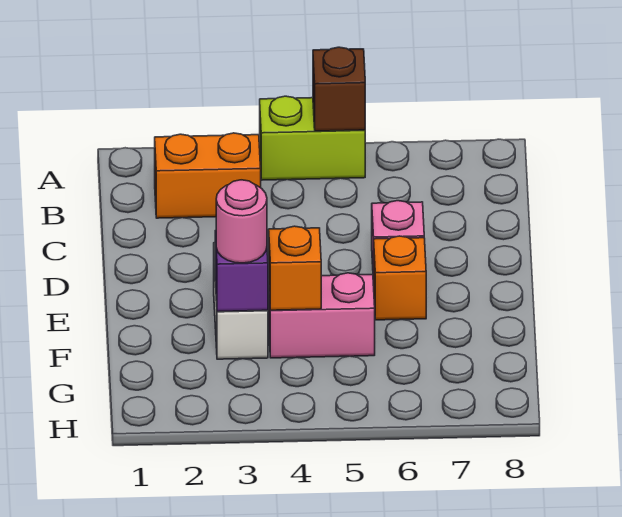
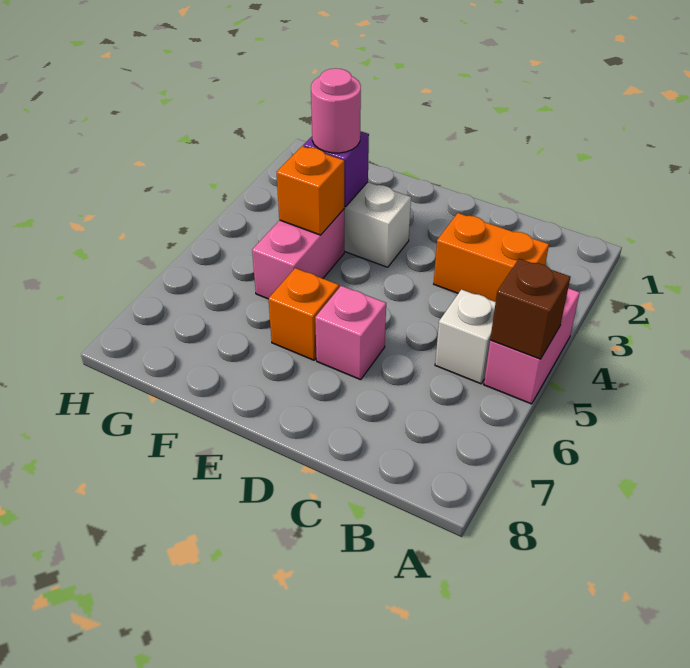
lime brick A4:A5 level 1 -> pink brick A4:A5 level 1
orange brick B2:B3 level 1 -> orange brick B3:C3 level 1
none -> white brick B5 level 1

